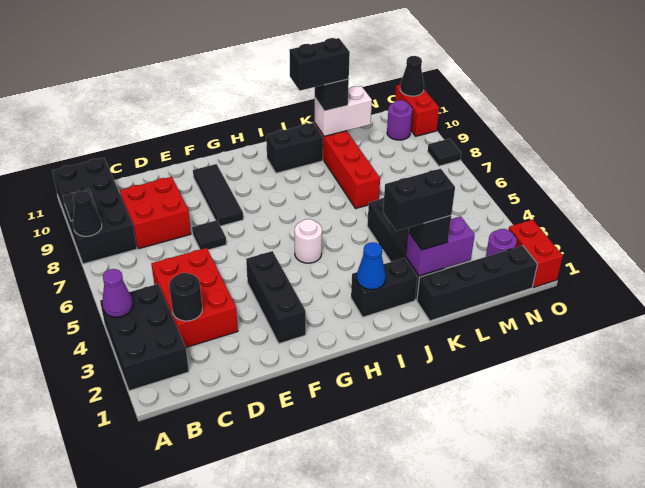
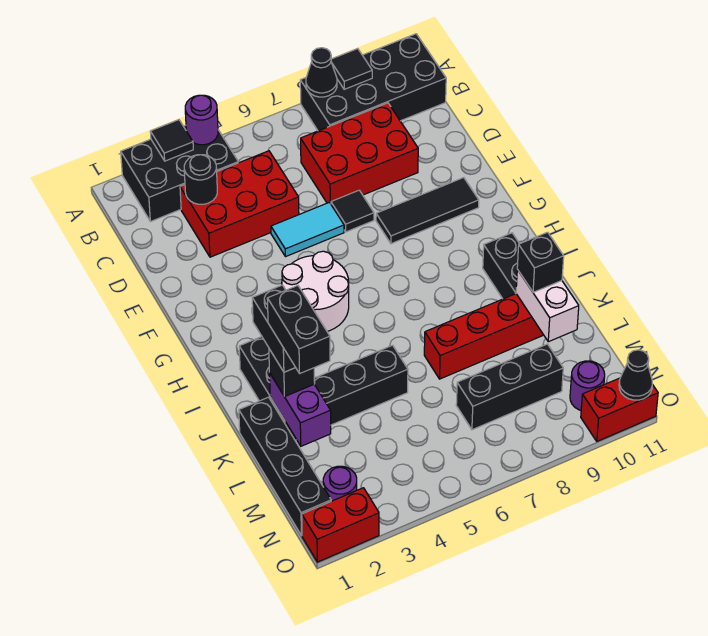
purple cone A4 level 2 -> purple round brick A4 level 2
red brick C8:D9 level 1 -> red brick C7:D9 level 1
none -> cyan tile E5:E6 level 1
black brick F2:F4 level 1 -> black brick M7:M9 level 1
white round brick H5 level 1 -> white round brick G4:H5 level 1
blue cone I2 level 2 -> none
black brick J10:K10 level 4 -> black brick K2:L2 level 5
black tile O8 level 1 -> black tile A3 level 2

